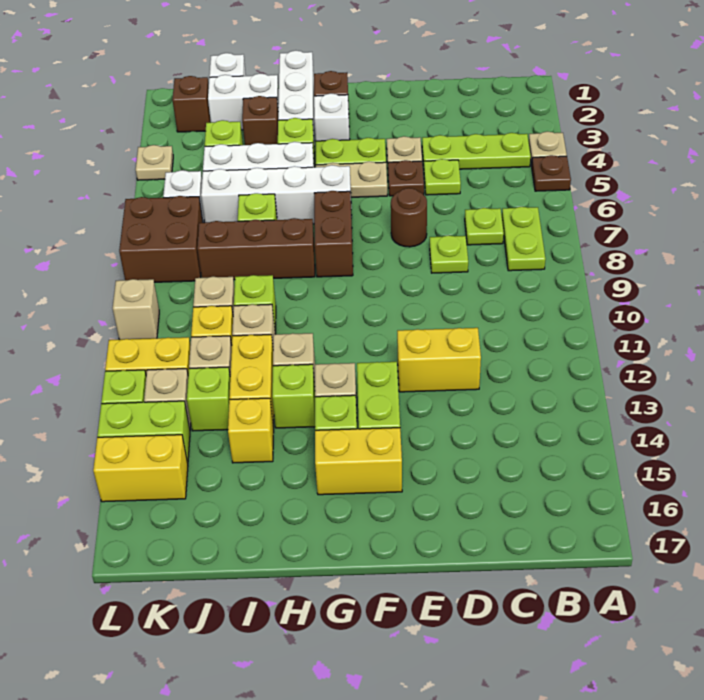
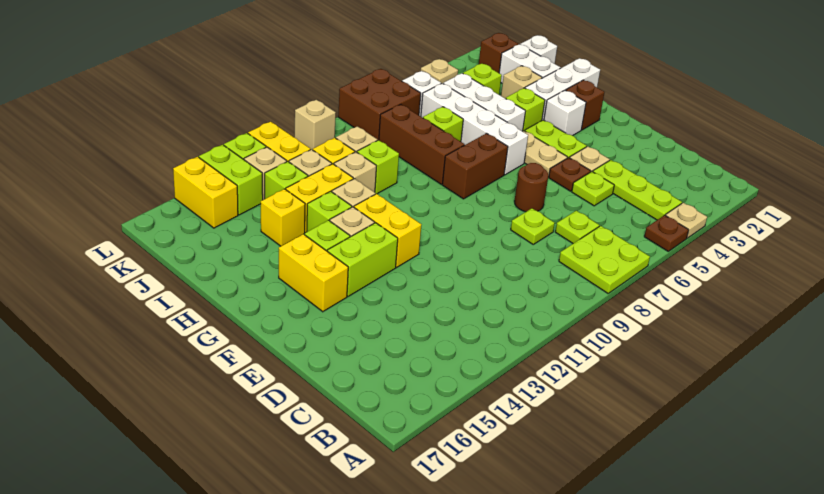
lime plate B7:B8 level 1 -> lime plate A7:B8 level 1
yellow brick D12:E12 level 1 -> yellow brick F12:G12 level 1
brown brick I3 level 1 -> tan brick I3 level 1

